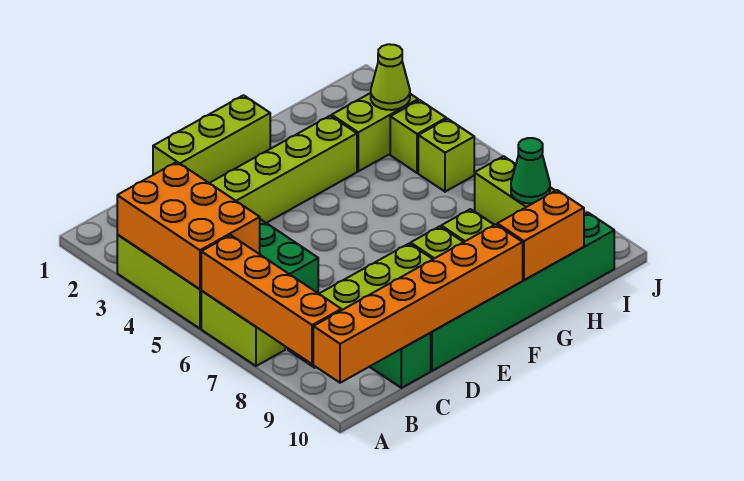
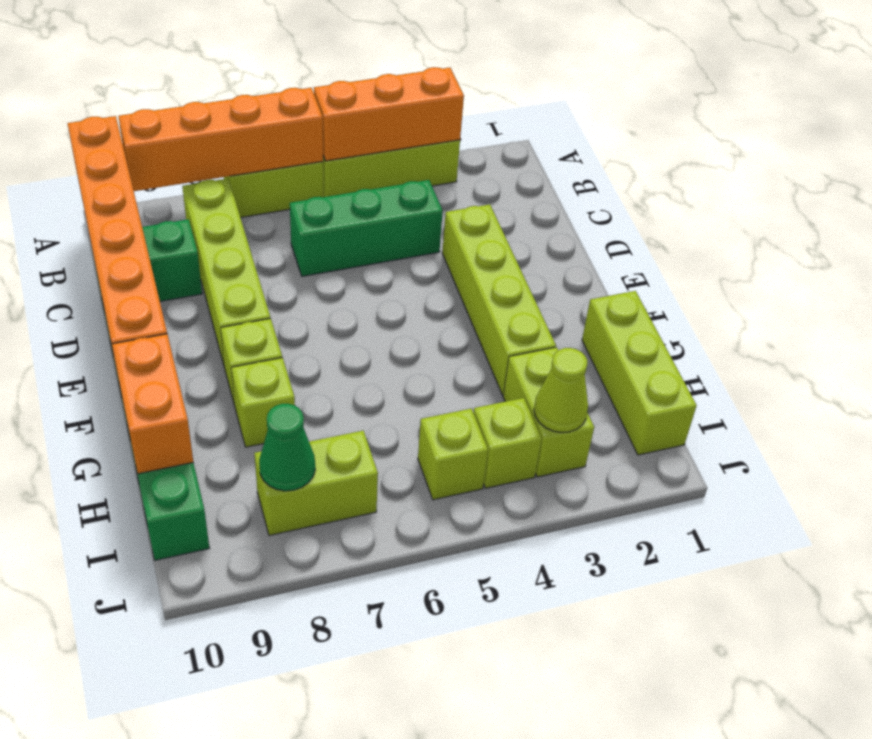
orange brick A3:B5 level 2 -> orange brick A3:A5 level 2
lime brick D1:F1 level 1 -> lime brick G1:I1 level 1

